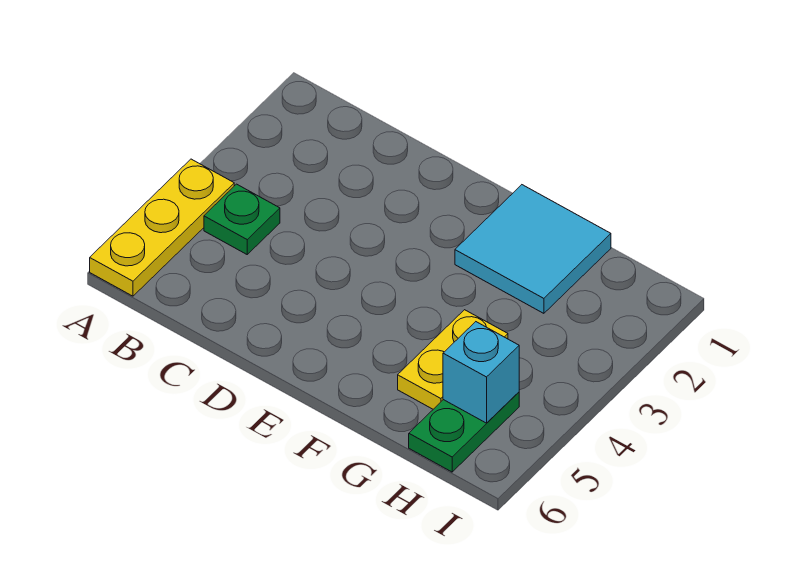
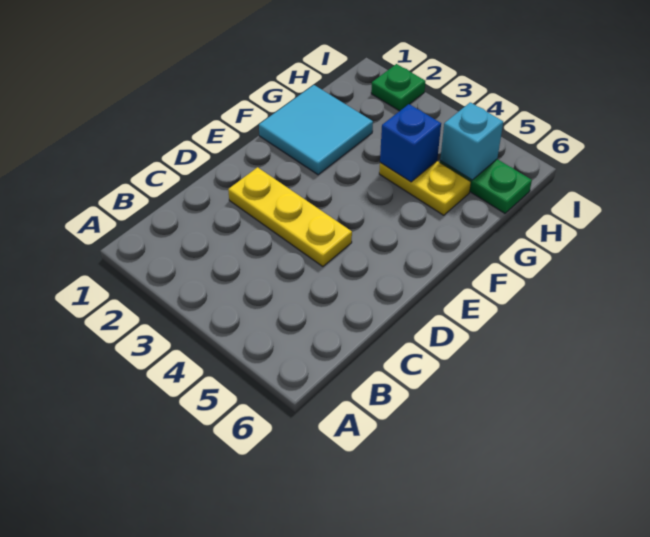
yellow plate A4:A6 level 1 -> yellow plate D2:D4 level 1
green plate B4 level 1 -> green plate I2 level 1
none -> blue brick G4 level 2

